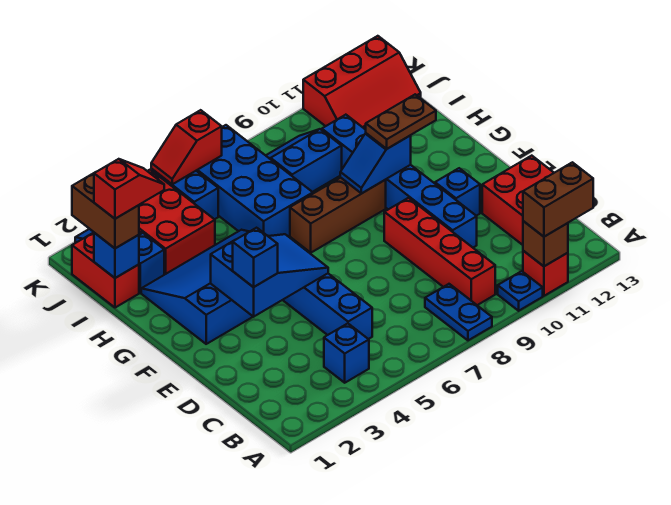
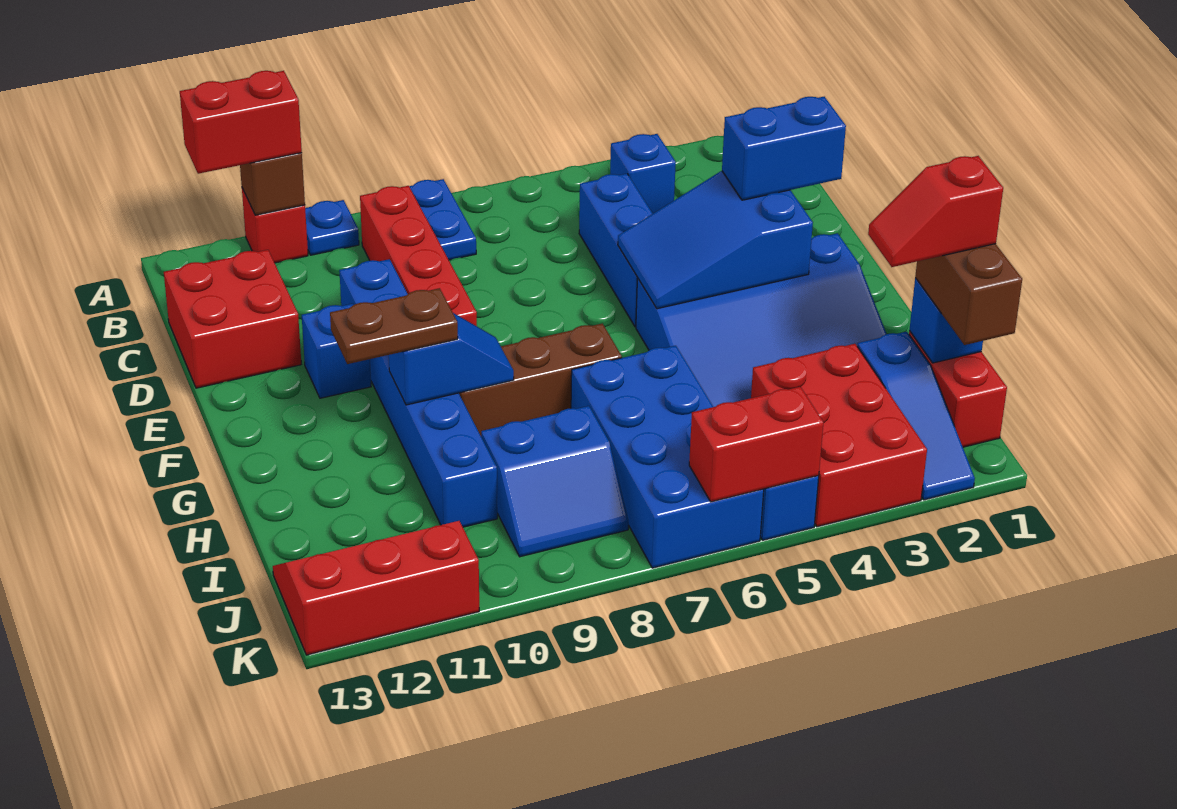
brown brick A11:A12 level 3 -> red brick A11:A12 level 3
blue brick E3 level 3 -> blue brick E2:E3 level 3
red slope K5:K6 level 2 top 6 -> red brick K5:K6 level 2

